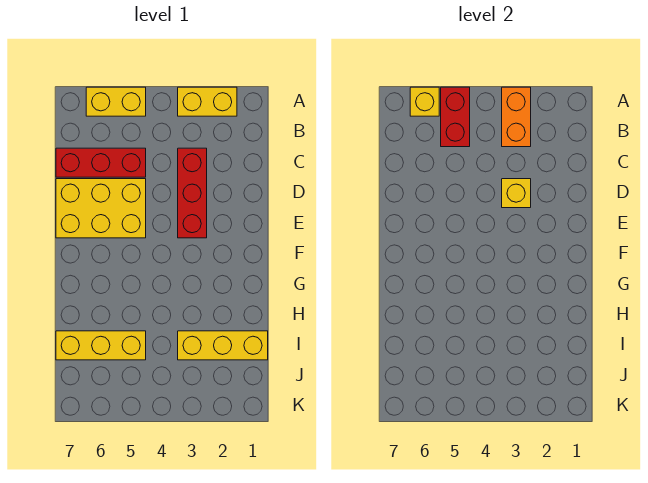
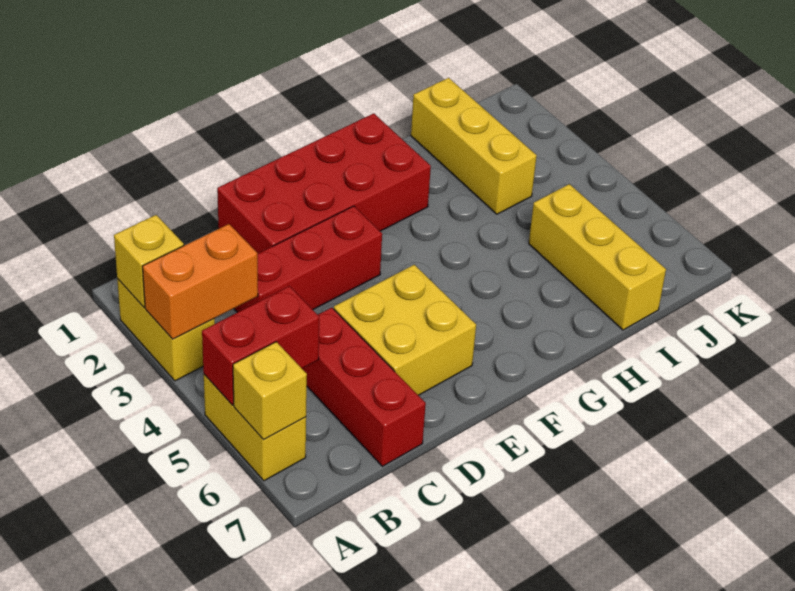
none -> red brick D1:G2 level 1
yellow brick D3 level 2 -> yellow brick A2 level 2
yellow brick D5:E7 level 1 -> yellow brick D5:E6 level 1

